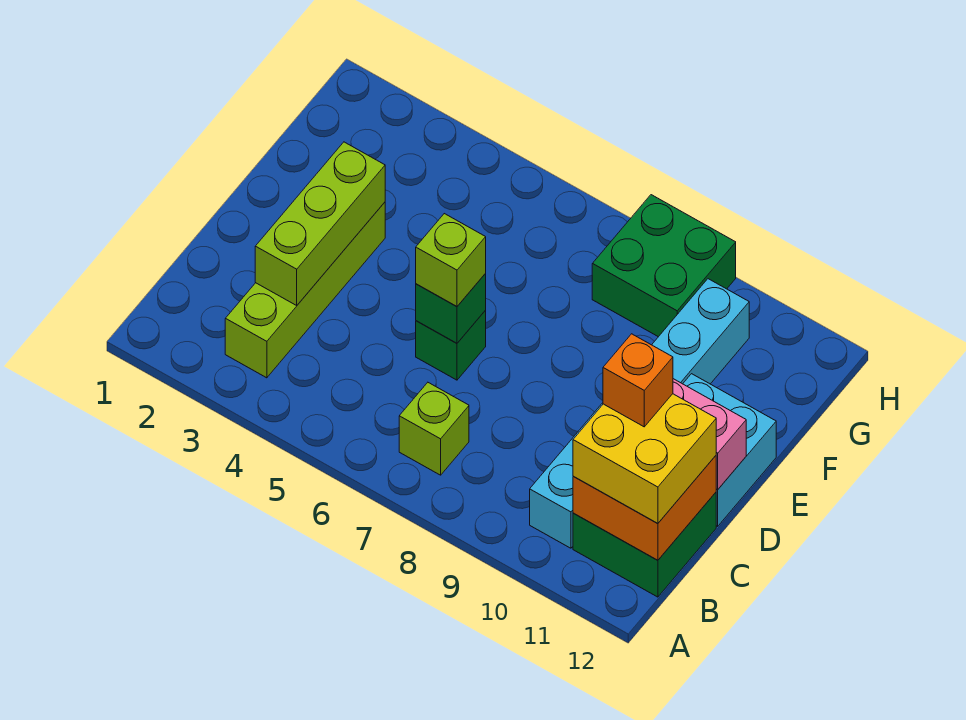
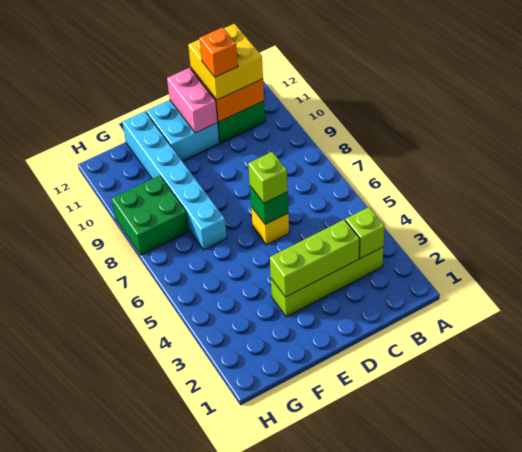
lime brick B7 level 1 -> lime brick B3 level 2
cyan brick B10:G10 level 1 -> cyan brick F7:F12 level 1
green brick D6 level 1 -> yellow brick D6 level 1

